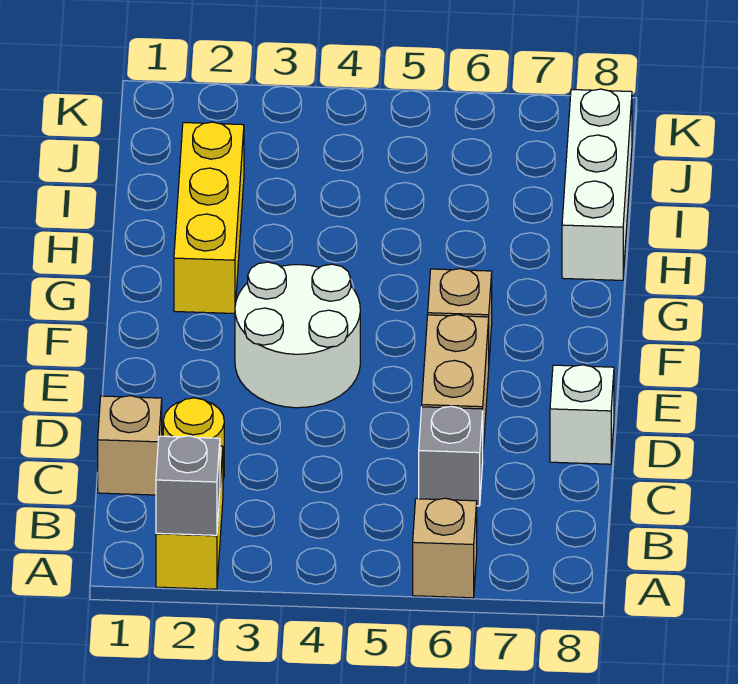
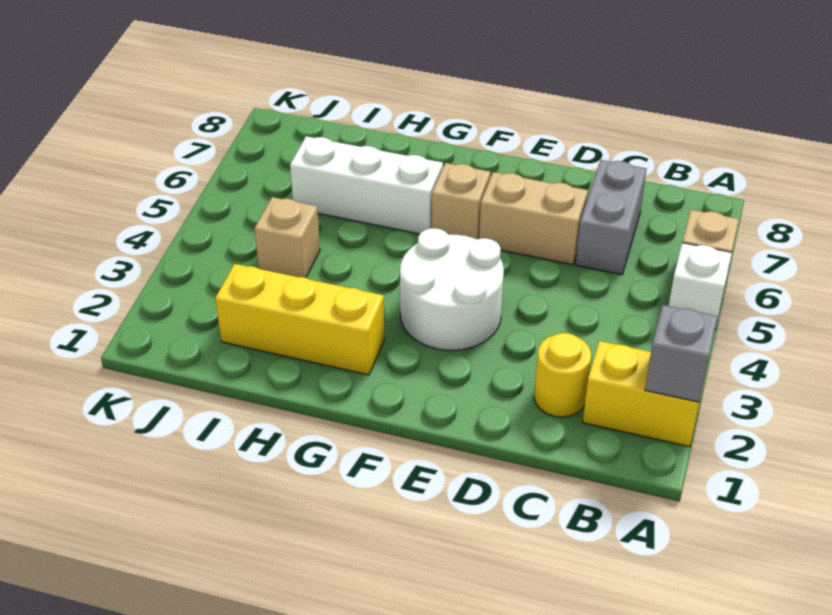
tan brick C1 level 1 -> tan brick I4 level 1
grey brick C6 level 1 -> grey brick C6:C7 level 1
white brick D8 level 1 -> white brick A5 level 1
white brick H8:J8 level 1 -> white brick G6:I6 level 1

